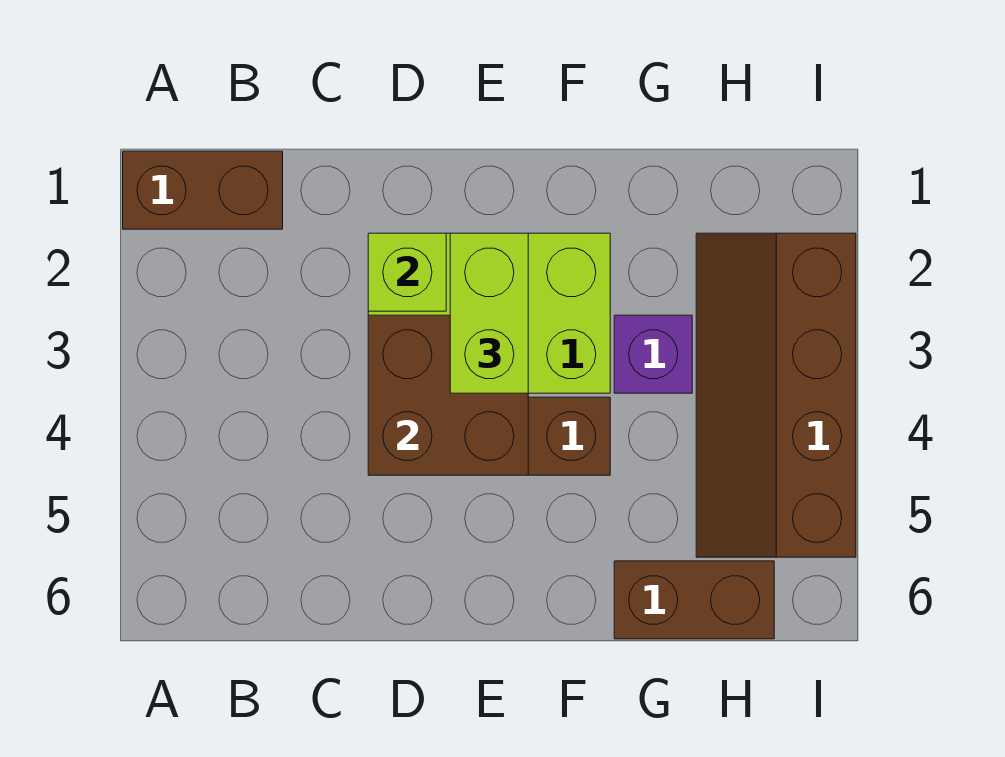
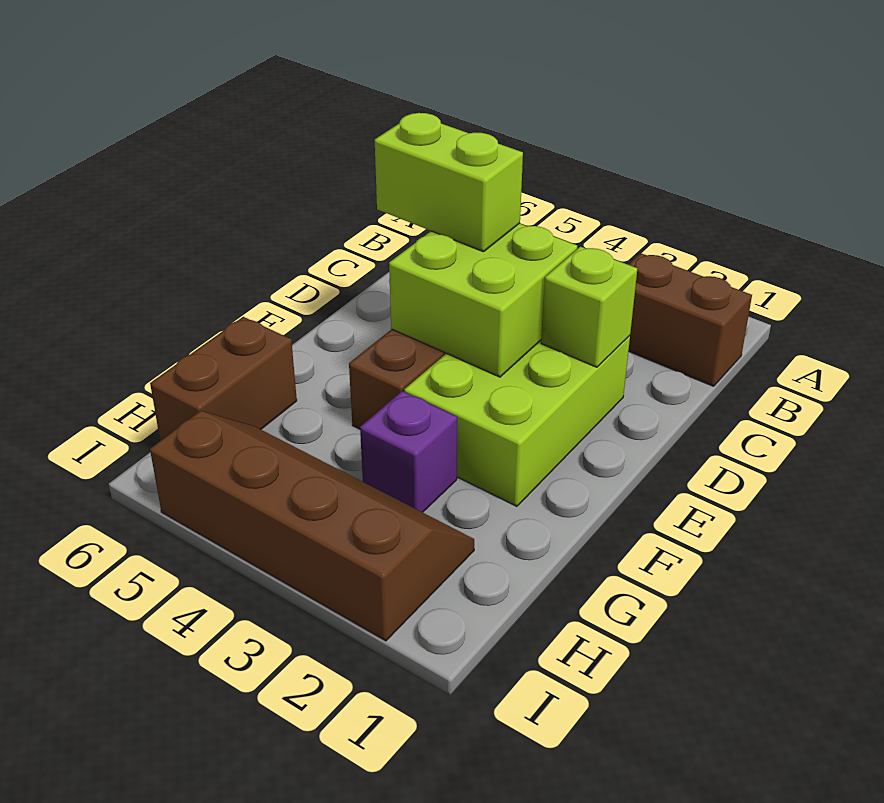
brown brick A1:B1 level 1 -> brown brick B1:B2 level 1
brown brick D3:E4 level 2 -> lime brick D3:E4 level 2
lime brick E2:E3 level 3 -> lime brick D4:D5 level 3

